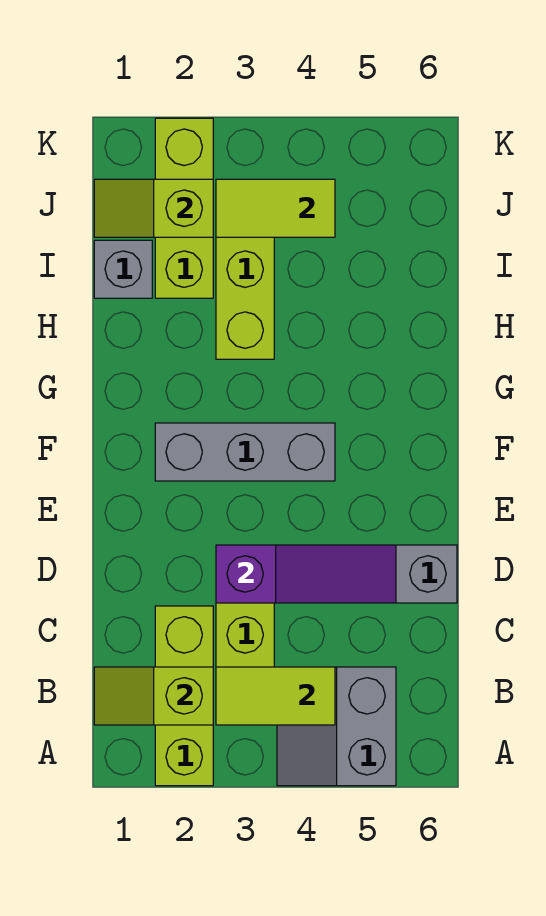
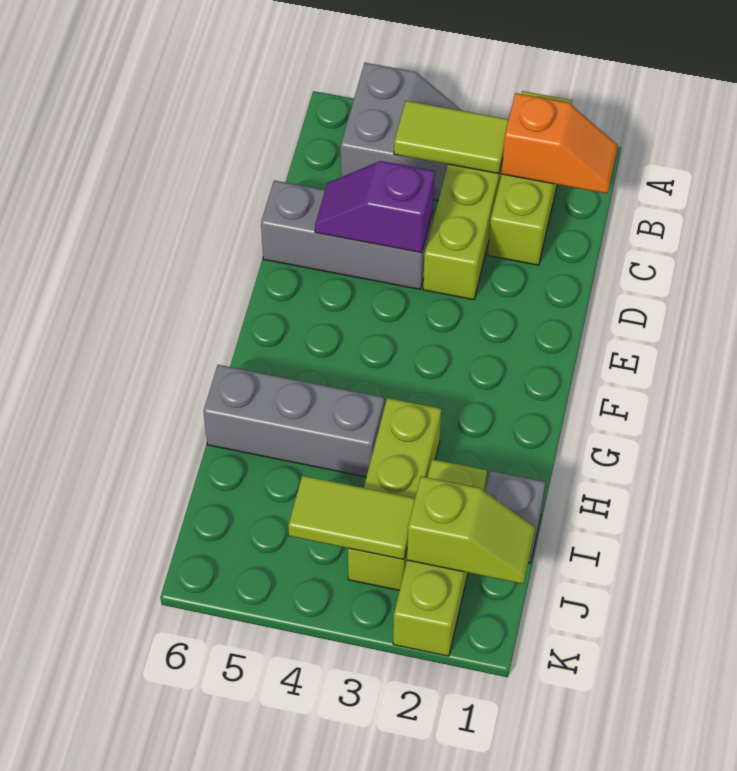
lime slope B1:B2 level 2 top 2 -> orange slope B1:B2 level 2 top 2
purple slope D3:D5 level 2 top 3 -> purple slope D4:D5 level 2 top 4
grey brick F2:F4 level 1 -> grey brick H4:H6 level 1

